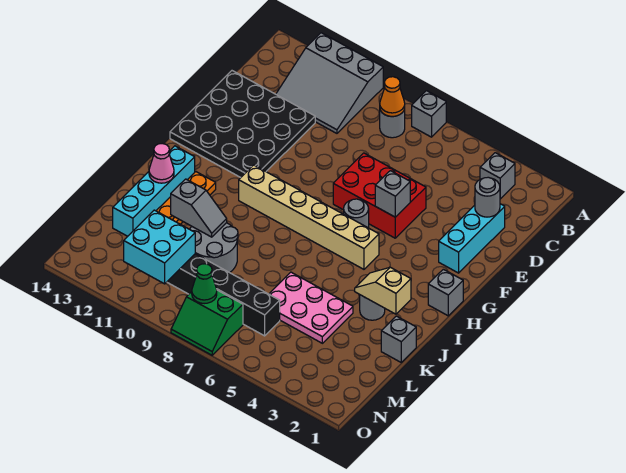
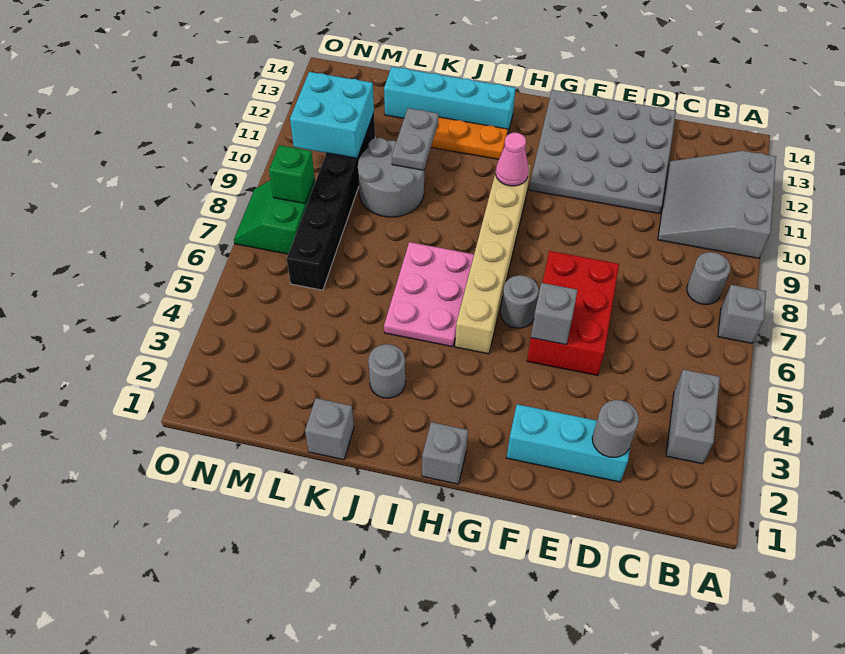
grey brick B3 level 1 -> grey brick B3:B4 level 1
orange cone B8 level 2 -> none
black plate D11:G14 level 1 -> grey plate D11:G14 level 1
tan slope J2:J3 level 2 top 2 -> none
pink cone J13 level 2 -> pink cone H10 level 2
pink plate K4:L6 level 1 -> pink plate I5:J7 level 1
grey slope K10:K11 level 2 top 11 -> grey plate K10:K11 level 2
green cone N8 level 2 -> green brick N8 level 2

